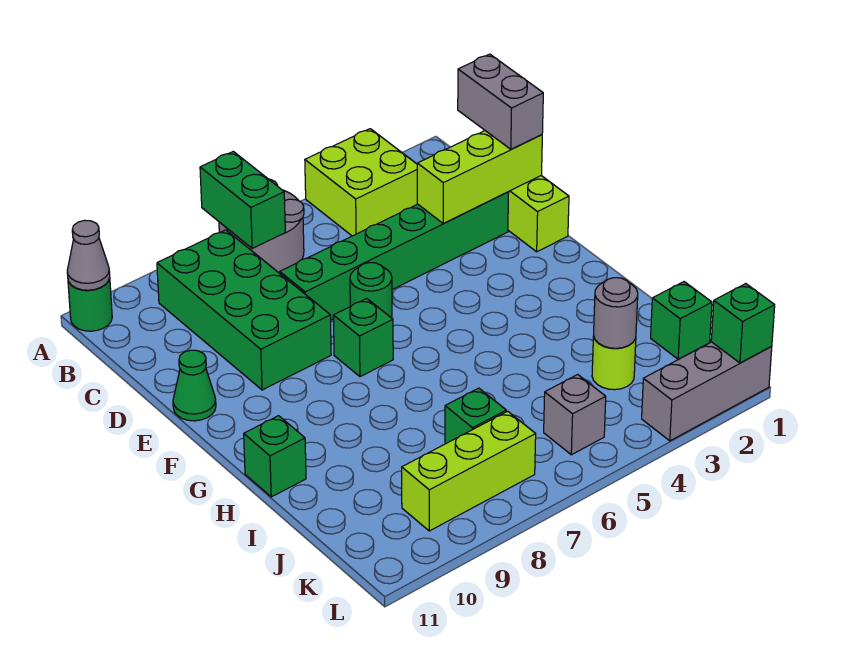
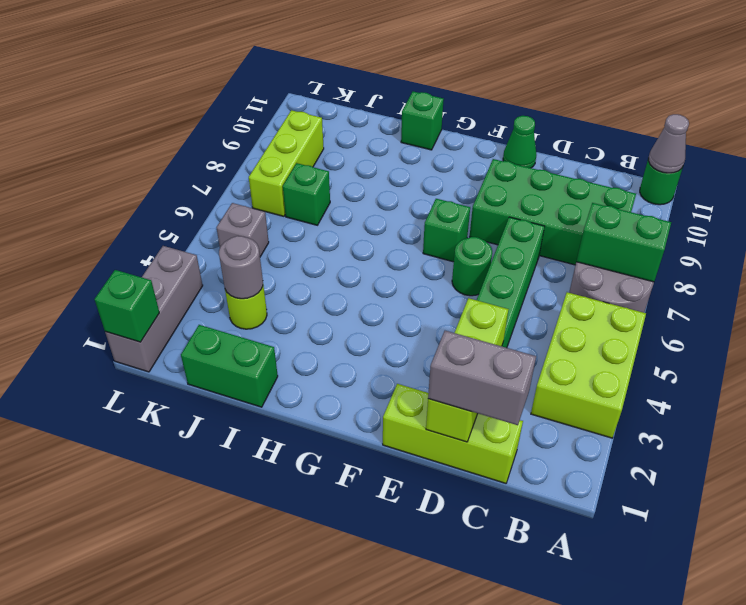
lime brick A3:B4 level 1 -> lime brick A3:B5 level 1
green brick J1 level 1 -> green brick I1:J1 level 1

